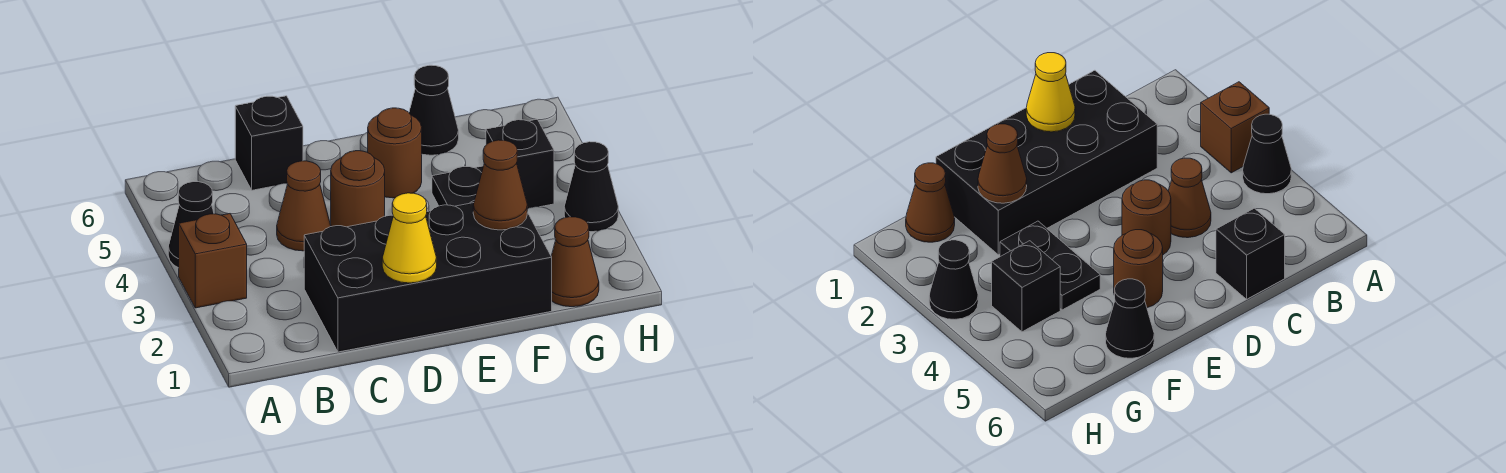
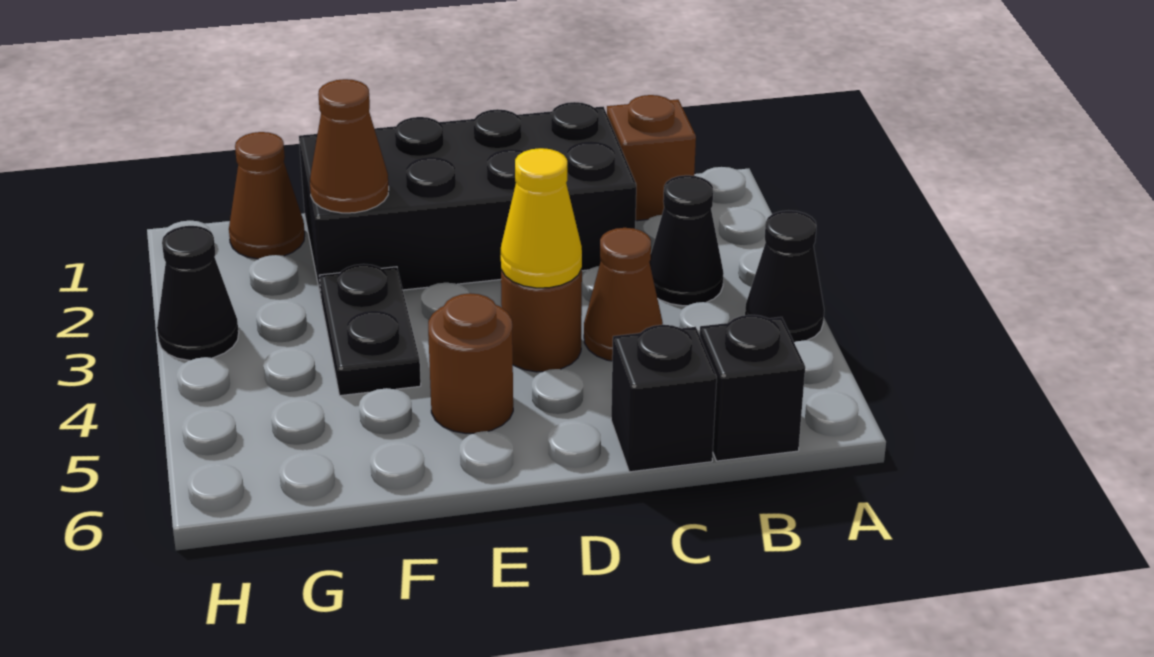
brown brick A3 level 1 -> brown brick B1 level 1
yellow cone D1 level 2 -> yellow cone D4 level 2
black cone F6 level 1 -> black cone B3 level 1
black brick G4 level 1 -> black brick B6 level 1

